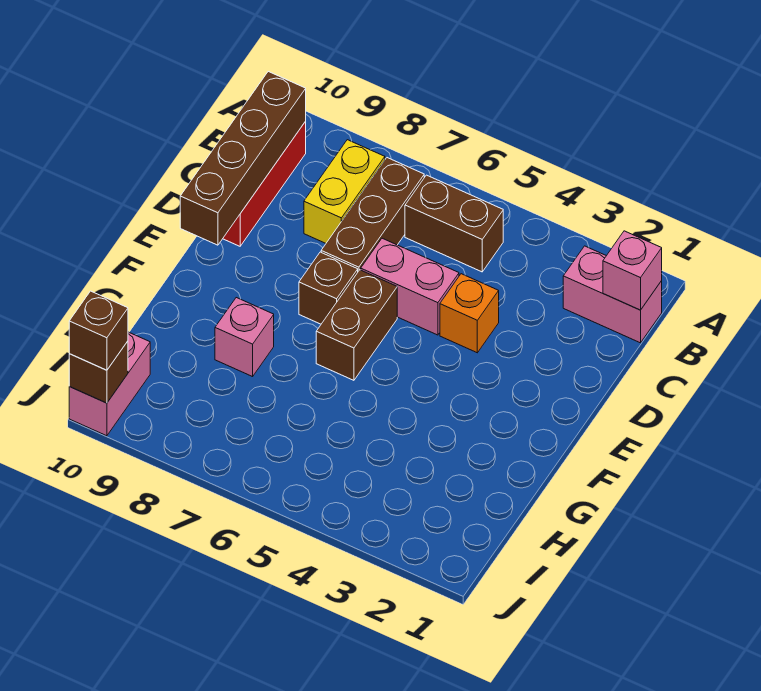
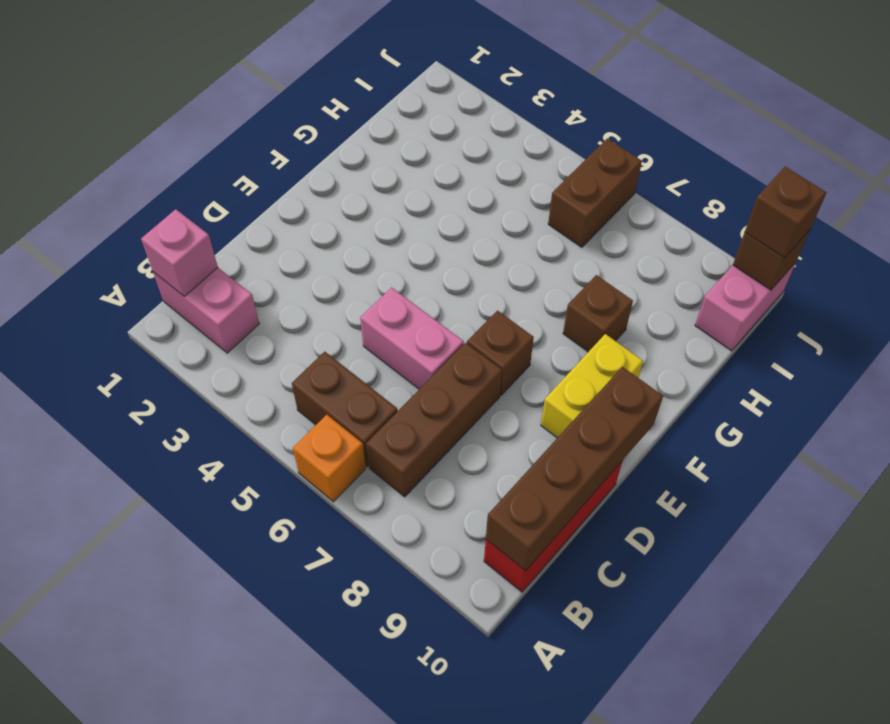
yellow brick B8:C8 level 1 -> yellow brick E9:F9 level 1
orange brick D4 level 1 -> orange brick A6 level 1
brown brick E6:F6 level 1 -> brown brick I6:J6 level 1
pink brick G8 level 1 -> brown brick G8 level 1

